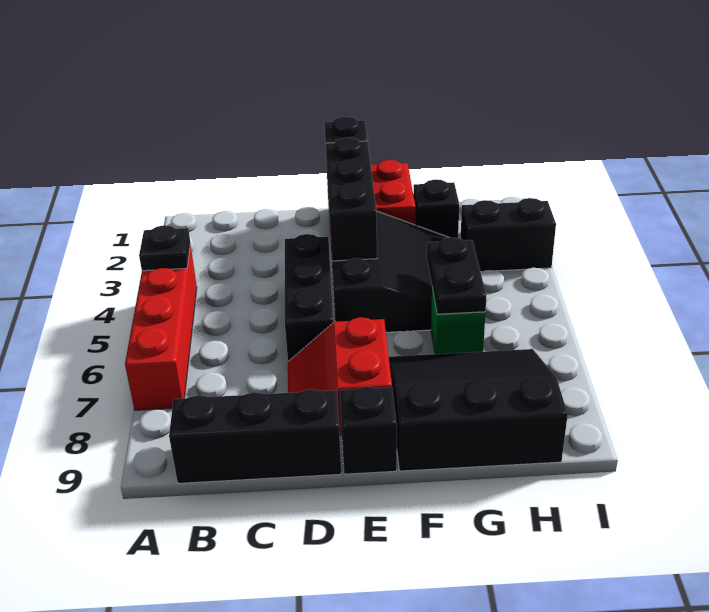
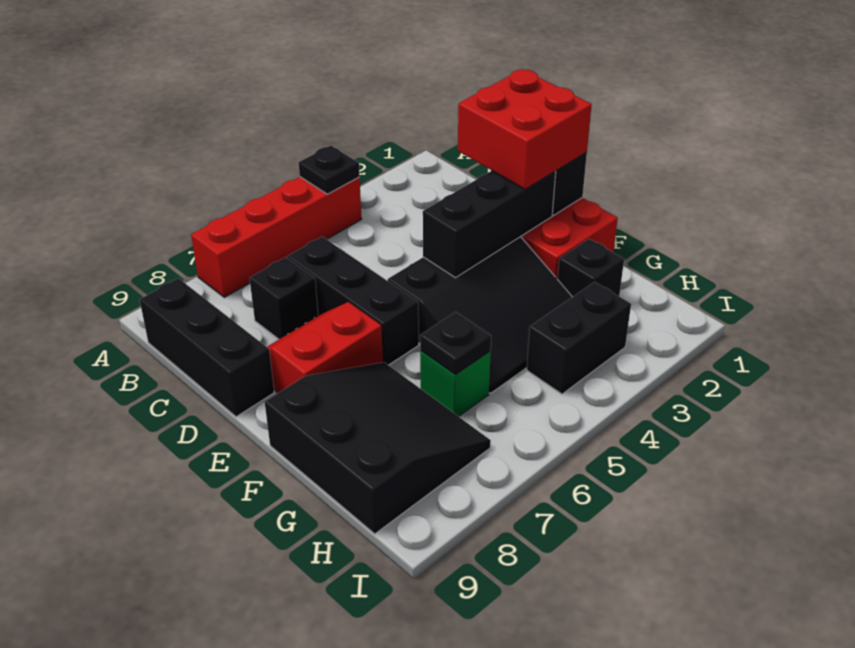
none -> red brick D1:E2 level 3
black brick D4:D6 level 1 -> black brick C6:E6 level 1
black brick E9 level 1 -> black brick C7 level 1
black plate G5:G6 level 2 -> black plate G6 level 2
black brick H3:I3 level 1 -> black brick H3:H4 level 1

